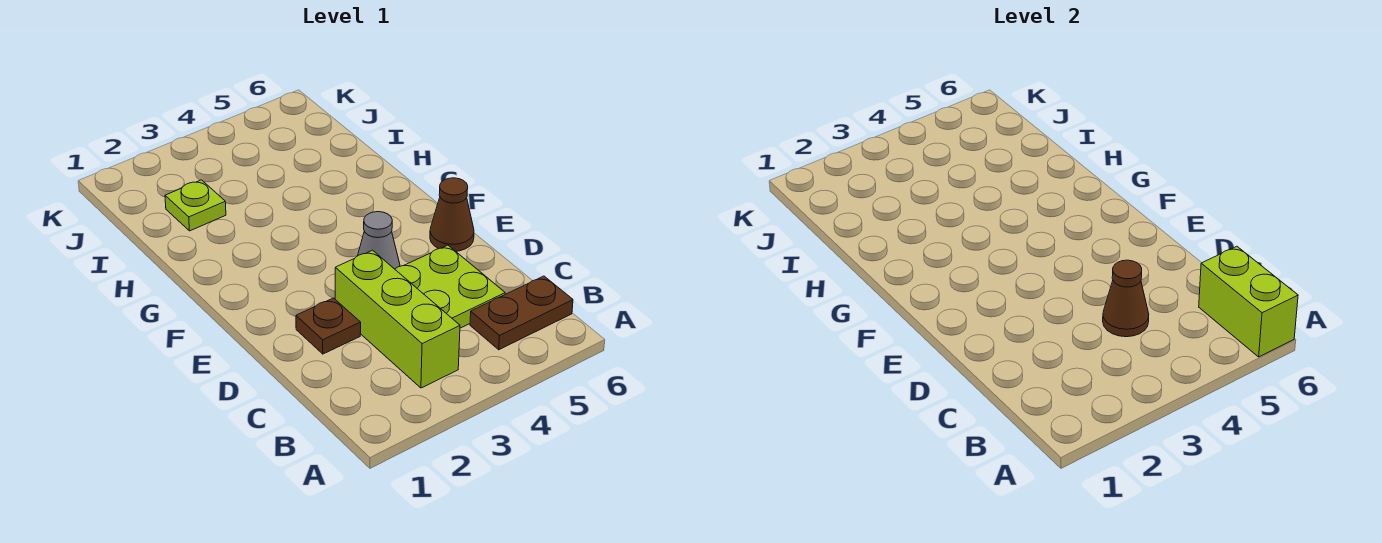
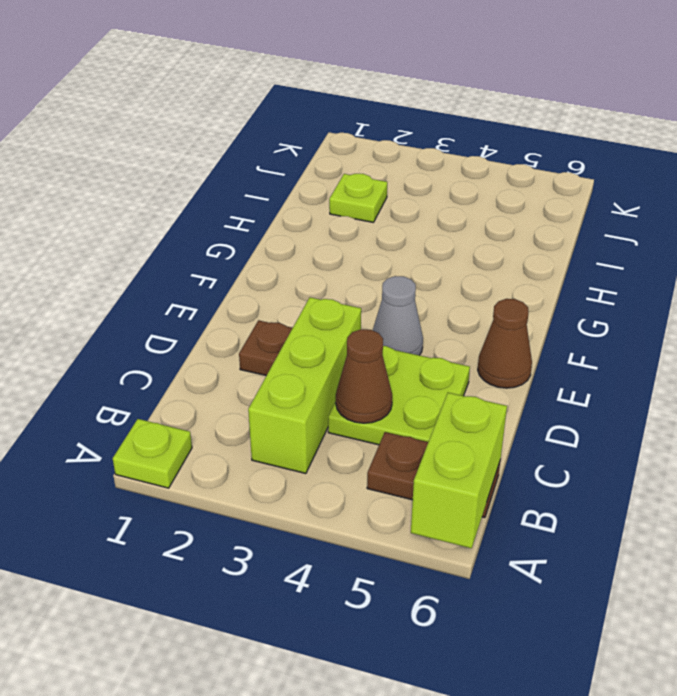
none -> lime plate A1 level 1

